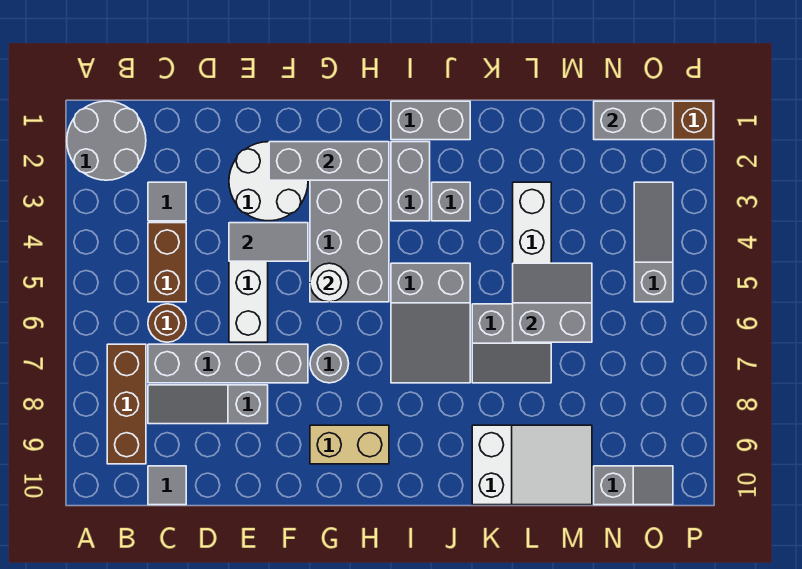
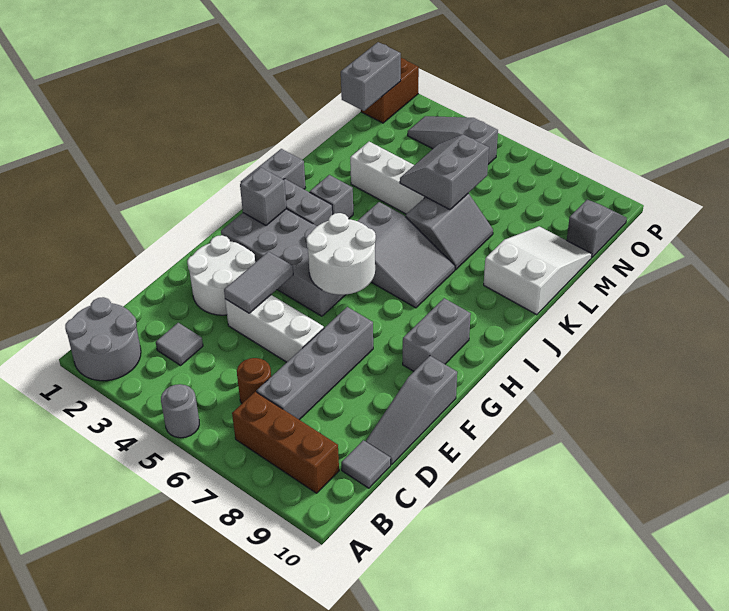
brown brick C4:C5 level 1 -> none
grey slope C8:E8 level 1 top E -> grey slope D10:F10 level 1 top F
grey brick F2:H2 level 2 -> grey brick H2 level 2
white round brick G5 level 2 -> white round brick G5:H6 level 2
grey round brick G7 level 1 -> grey round brick A5 level 1
tan brick G9:H9 level 1 -> grey brick G9:H9 level 1

